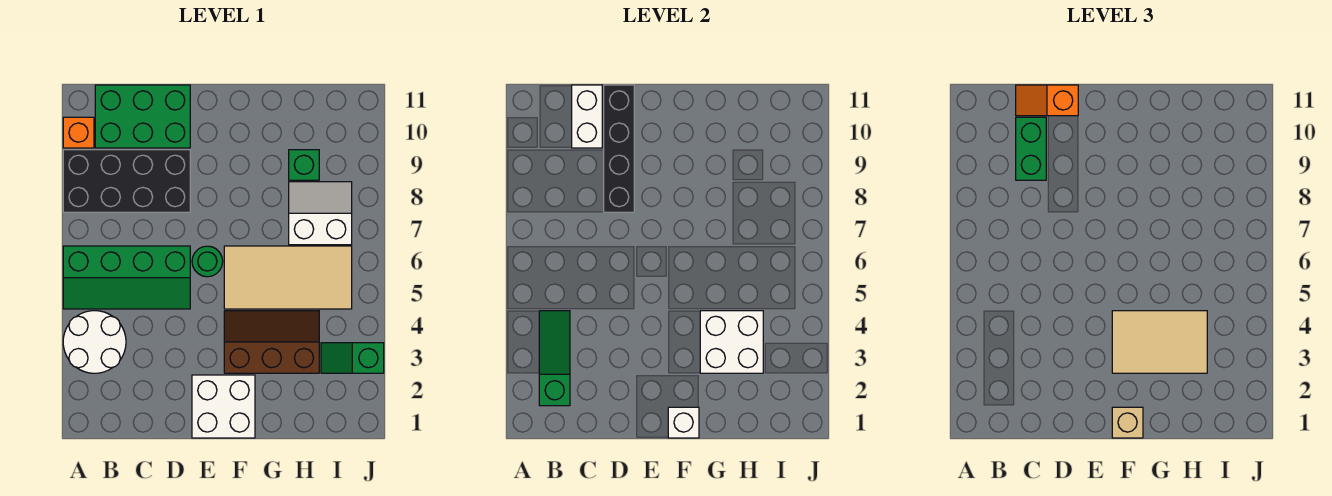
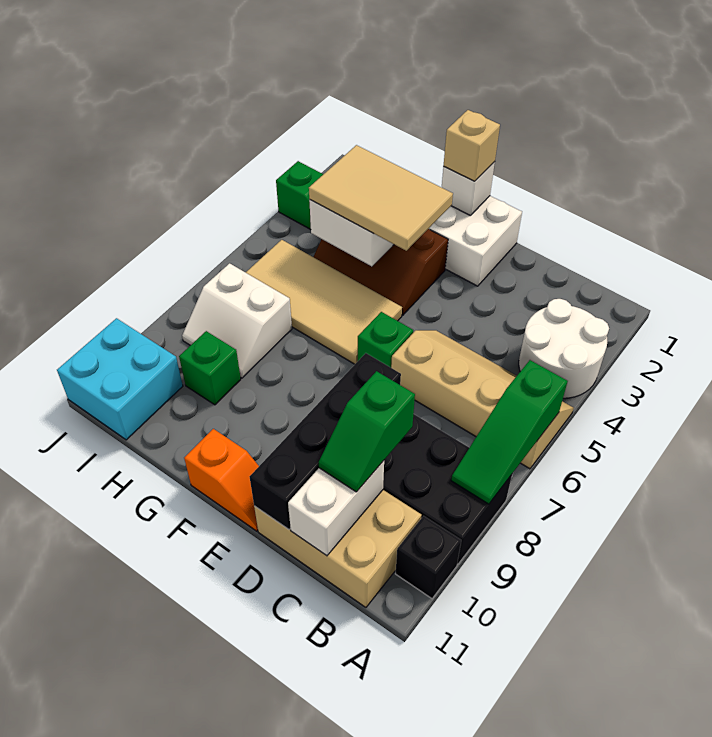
green slope A5:D6 level 1 top 6 -> tan slope A5:D6 level 1 top 6
orange brick A10 level 1 -> black brick A10 level 1
green slope B2:B4 level 2 top 2 -> green slope A6:A8 level 2 top 6
green brick B10:D11 level 1 -> tan brick B10:D11 level 1
green brick C9:C10 level 3 -> green slope C9:C10 level 3 top 9
orange slope C11:D11 level 3 top D -> orange slope E11:F11 level 1 top F
green round brick E6 level 1 -> green brick E6 level 1
none -> cyan brick I10:J11 level 1

